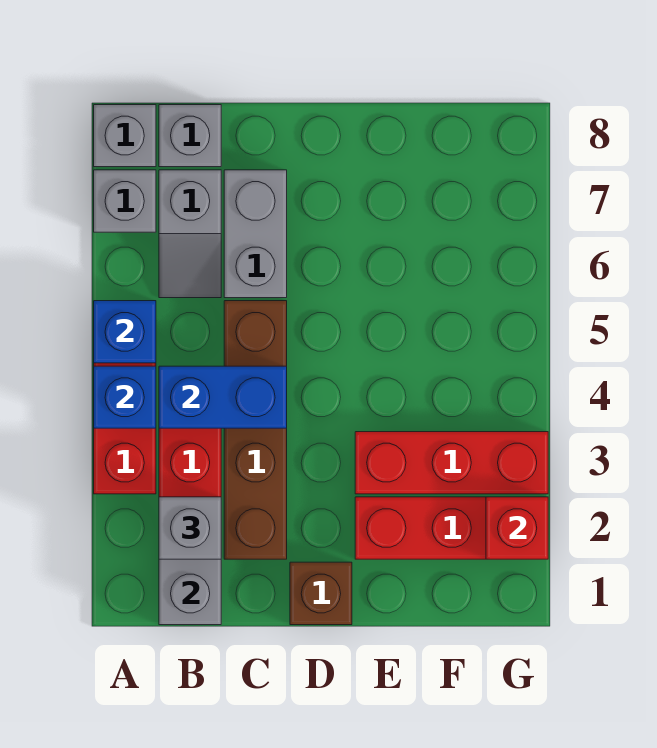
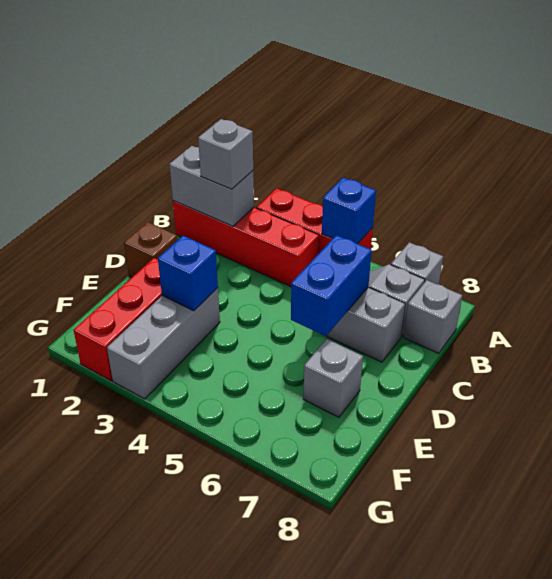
blue brick A4 level 2 -> blue brick E3 level 2
grey brick A8 level 1 -> grey brick E7 level 1
blue brick B4:C4 level 2 -> blue brick C6:D6 level 2
brown brick C2:C5 level 1 -> none
red brick E3:G3 level 1 -> grey brick E3:G3 level 1
red brick G2 level 2 -> none

